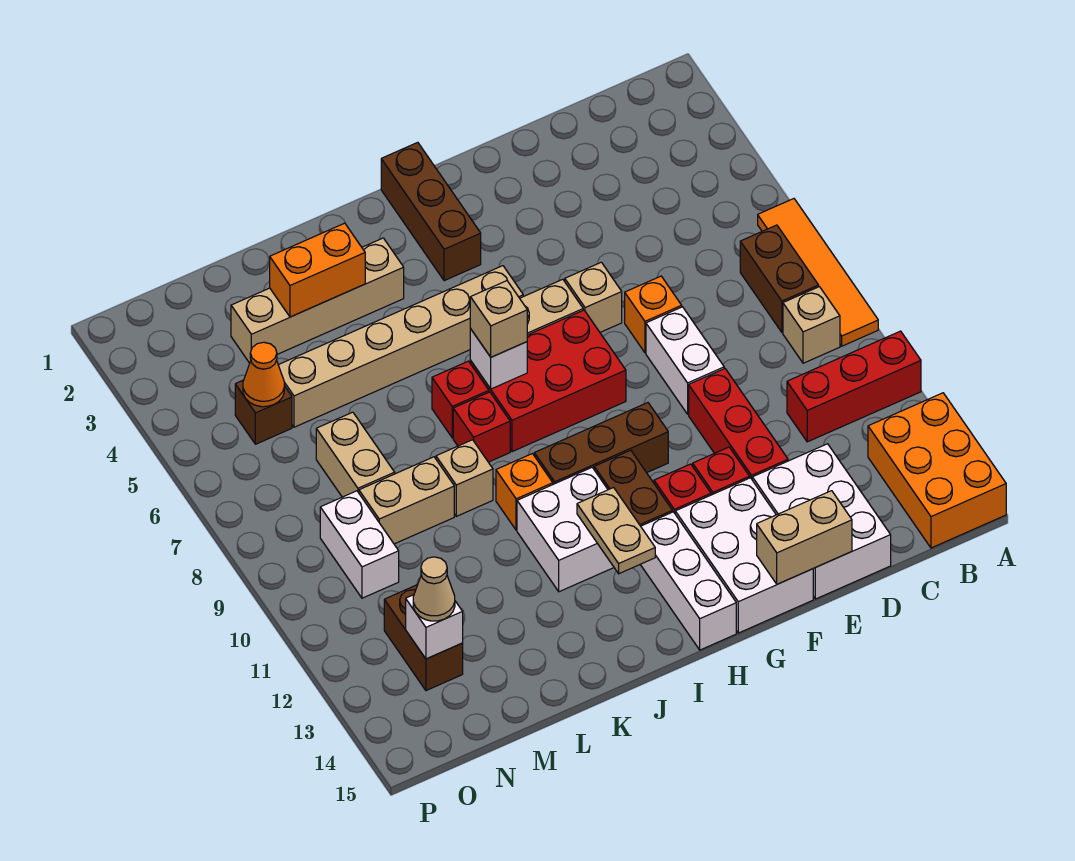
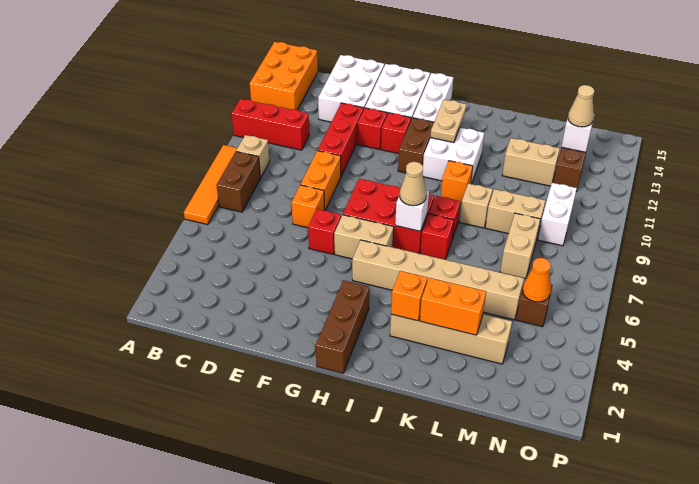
white brick E8:E9 level 1 -> orange brick E8:E9 level 1
tan brick E15:F15 level 2 -> tan brick L12:M12 level 1
tan brick F6 level 1 -> red brick F6 level 1
brown brick G10:I10 level 1 -> none
tan brick I7 level 3 -> tan cone I7 level 3
none -> orange brick J3 level 2

